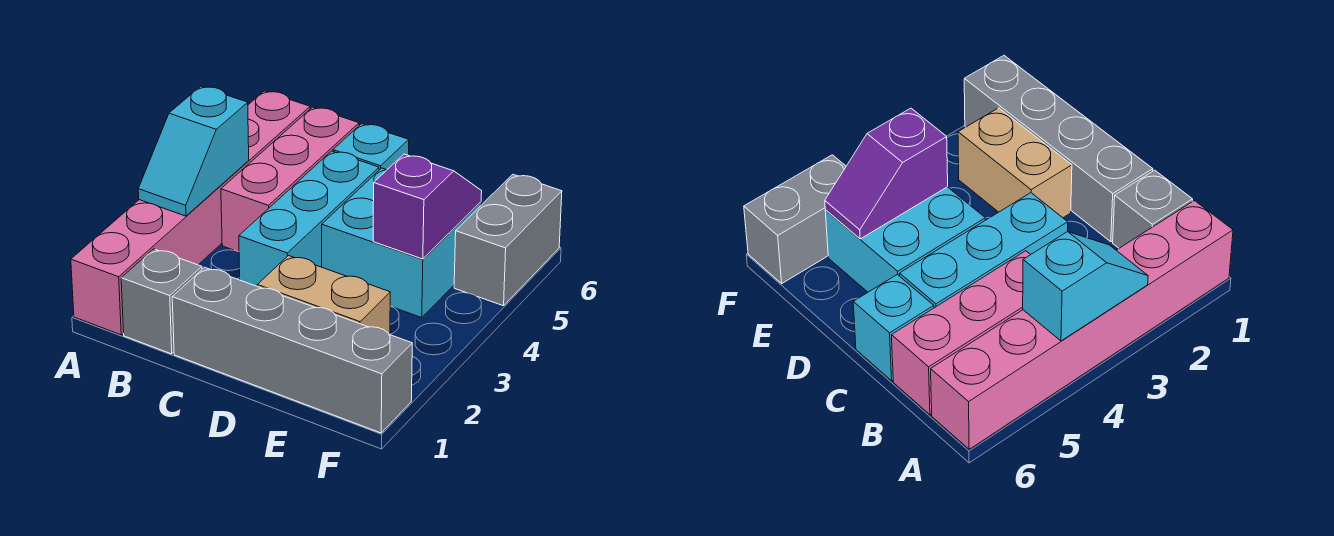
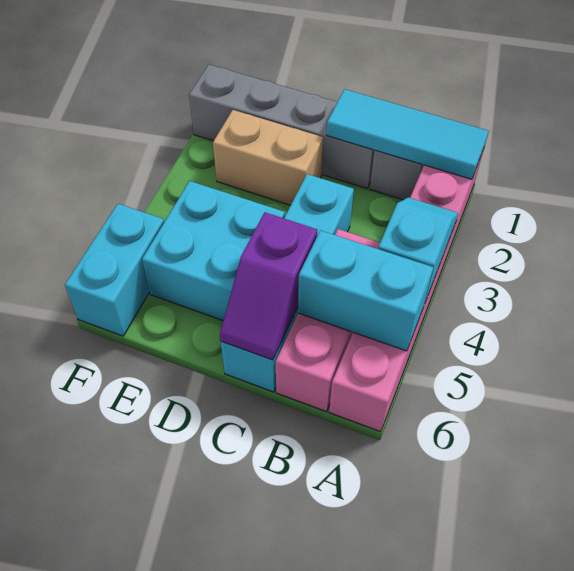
none -> cyan tile A1:C1 level 2
none -> cyan brick A5:B5 level 2
purple slope E4:E5 level 2 top 4 -> purple slope C5:C6 level 2 top 5
grey brick F5:F6 level 1 -> cyan brick F5:F6 level 1

